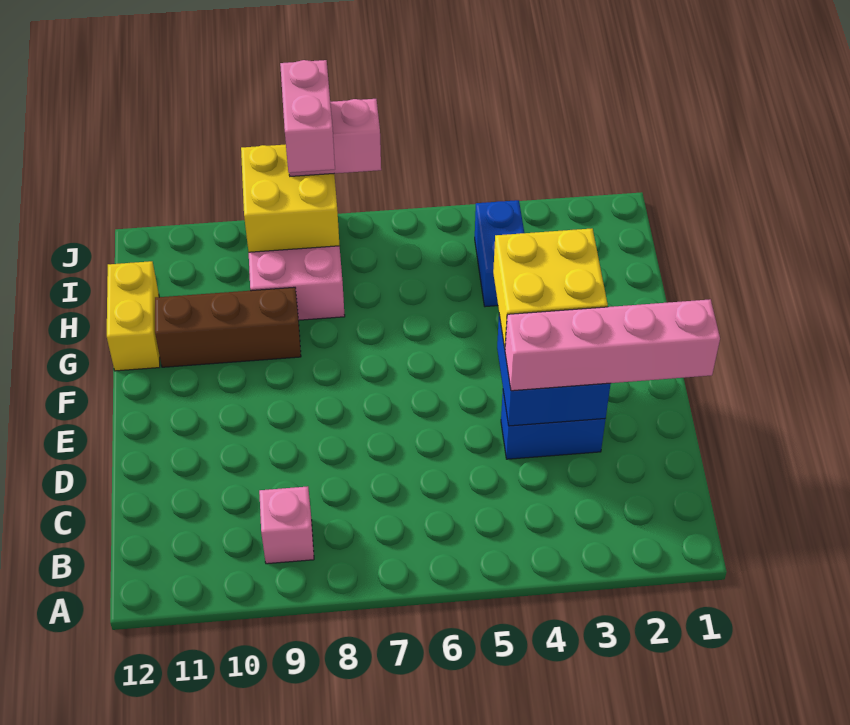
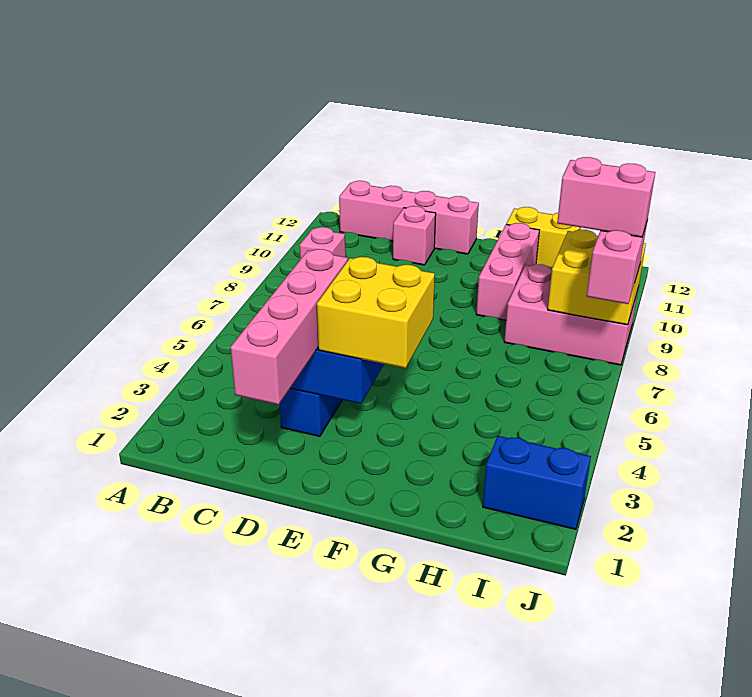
none -> pink brick B12:E12 level 1
none -> pink brick D11 level 1
brown brick G9:G11 level 1 -> pink brick G9:G11 level 1
blue brick H4:I4 level 1 -> blue brick I2:J2 level 1

